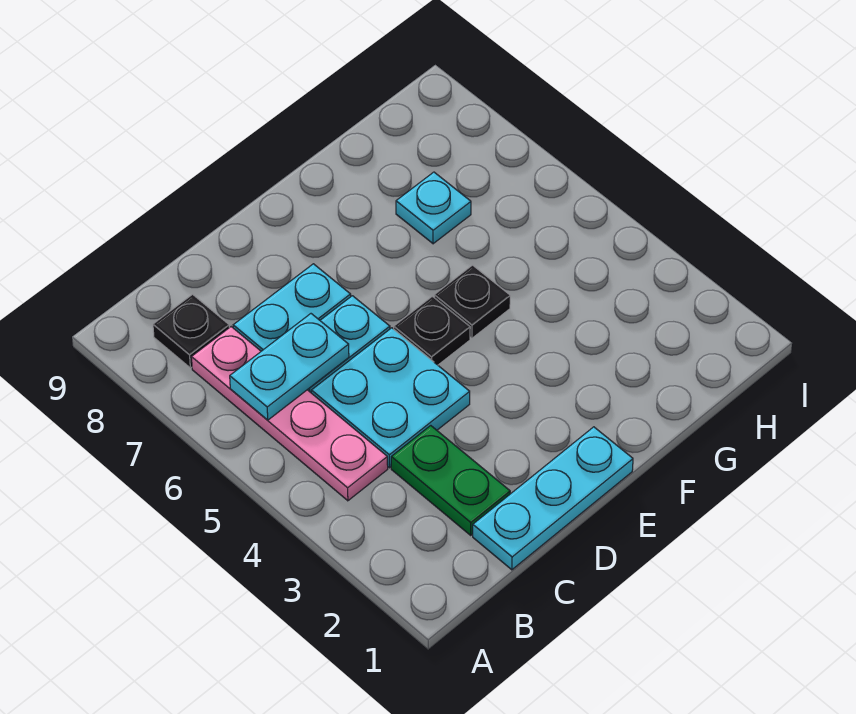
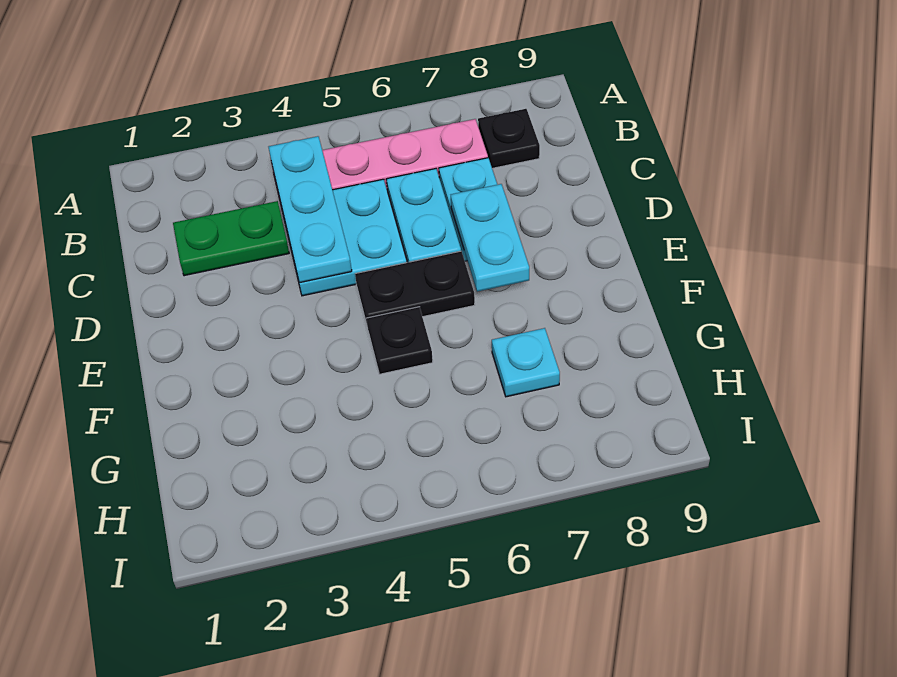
cyan plate B6:C6 level 2 -> cyan plate D7:E7 level 2
cyan plate C1:E1 level 1 -> cyan plate B4:D4 level 2
black plate E5 level 1 -> black plate E5:E6 level 1

